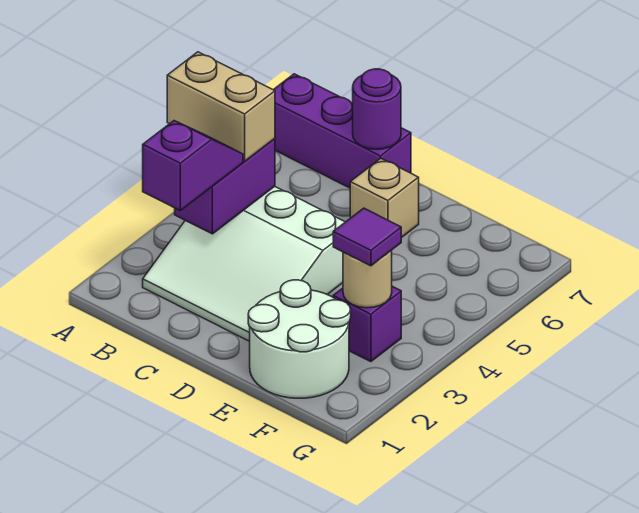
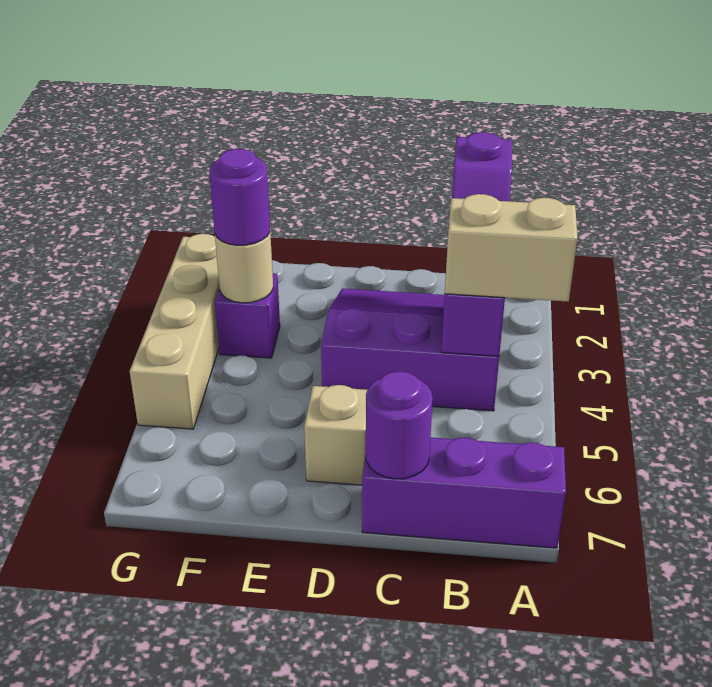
white slope B2:D4 level 1 top 4 -> purple slope B2:D4 level 1 top 4
white round brick E1:F2 level 1 -> none
purple tile F3 level 3 -> purple round brick F3 level 3
none -> tan brick G2:G5 level 1

